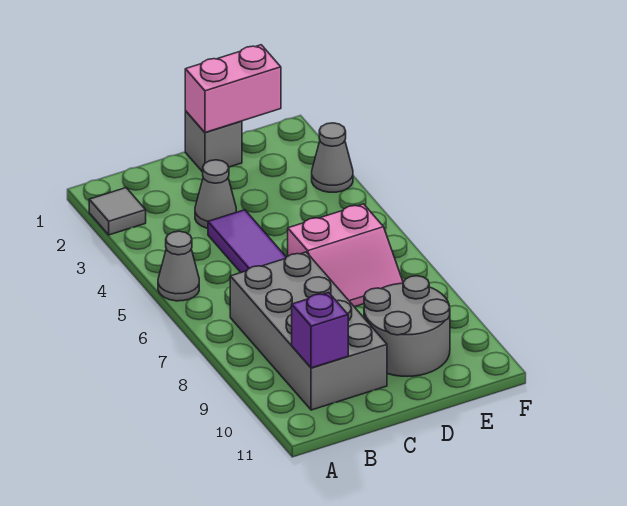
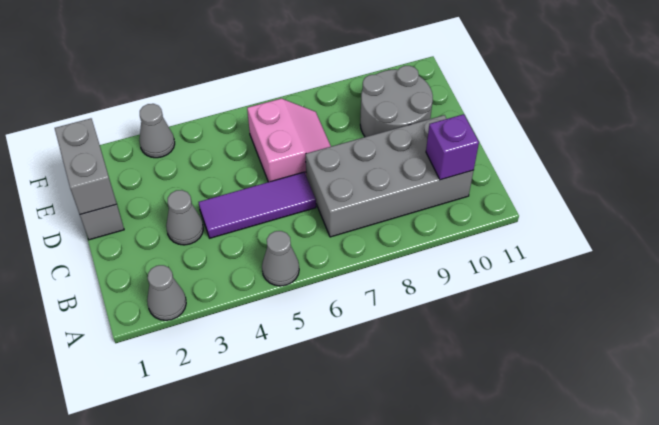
grey tile A2 level 1 -> grey cone A2 level 1
pink brick D1:E1 level 2 -> grey brick D1:E1 level 2

